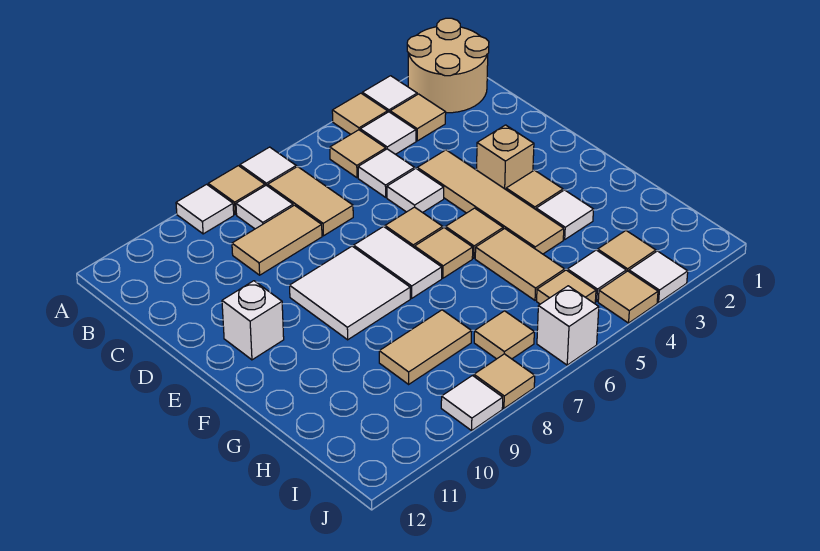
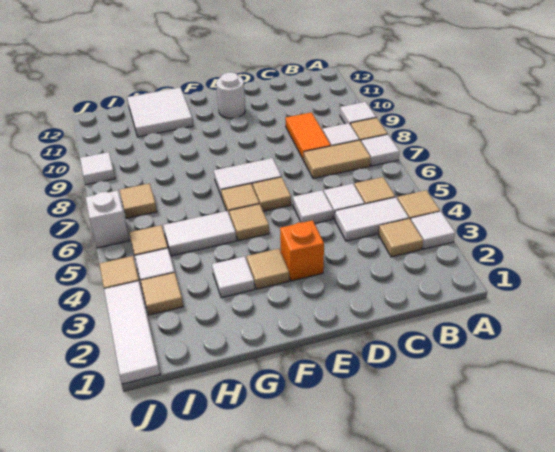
tan round brick A1:B2 level 1 -> none
white tile B4 level 1 -> white tile B4:C4 level 1
tan tile C8:C9 level 1 -> orange tile C8:C9 level 1
tan tile D4:G4 level 1 -> none
tan brick E3 level 1 -> orange brick E3 level 1
white tile E8:F9 level 1 -> white tile G11:H12 level 1
white brick E11 level 1 -> white round brick E11 level 1
tan tile G5:H5 level 1 -> white tile G5:H5 level 1
tan tile H8:H9 level 1 -> none
white tile J3 level 1 -> white tile J1:J3 level 1
tan tile J8 level 1 -> none

